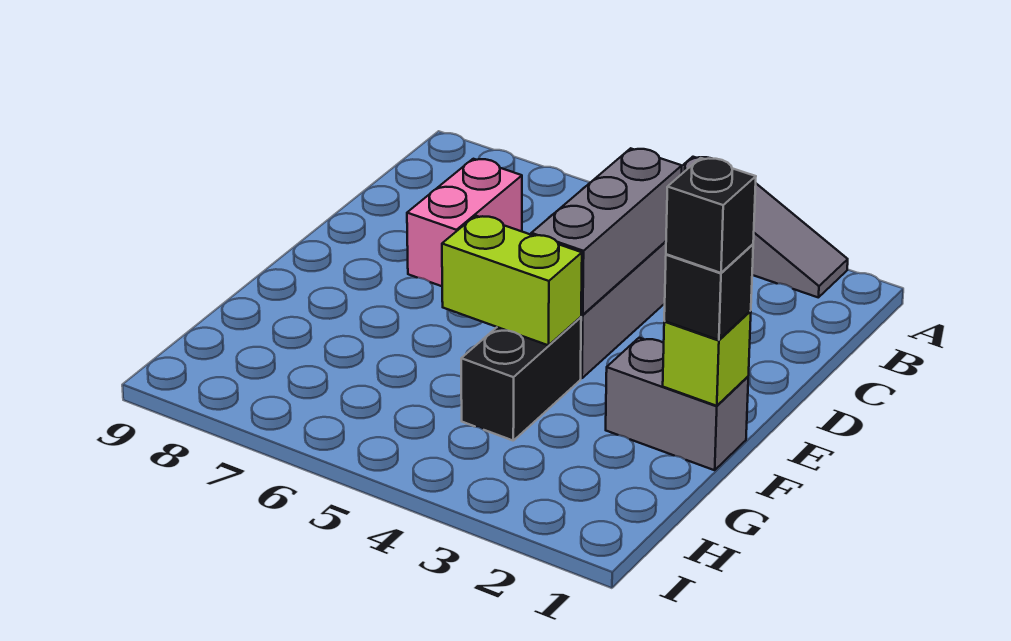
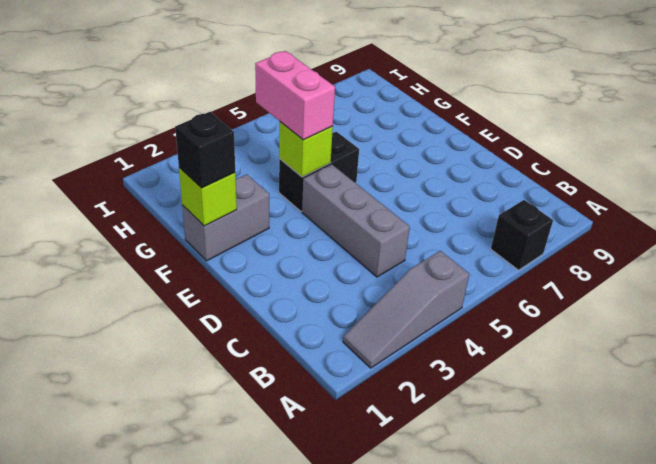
grey brick C4:E4 level 2 -> none
pink brick C7:D7 level 1 -> pink brick F4:G4 level 3
black brick F1 level 4 -> black brick A7 level 1
black brick F4:G4 level 1 -> black brick F4:F5 level 1
lime brick F4:F5 level 2 -> lime brick F4 level 2

